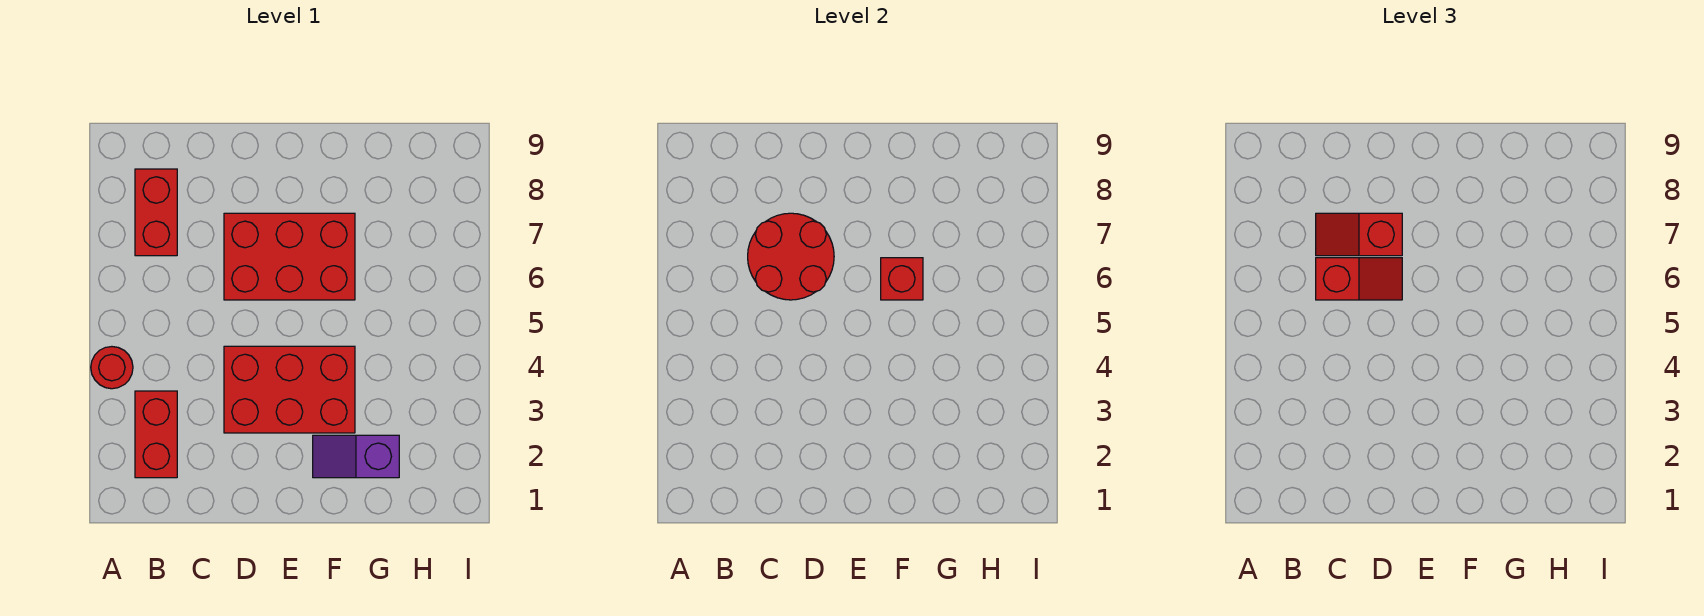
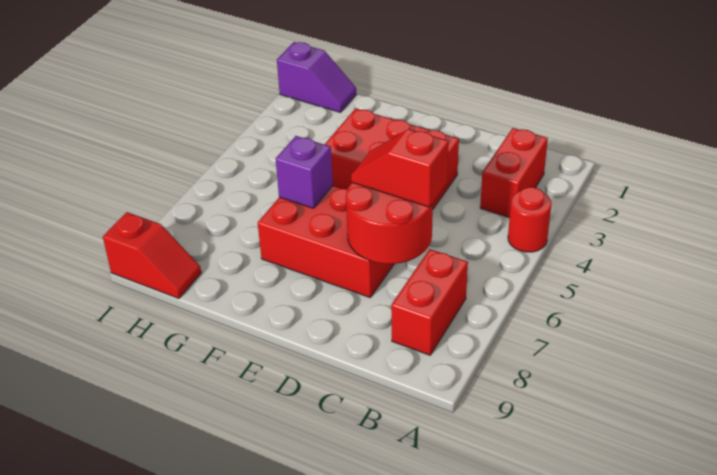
red slope C7:D7 level 3 top D -> red slope H9:I9 level 1 top I
purple slope F2:G2 level 1 top G -> purple slope H1:I1 level 1 top I
red brick F6 level 2 -> purple brick F6 level 2

